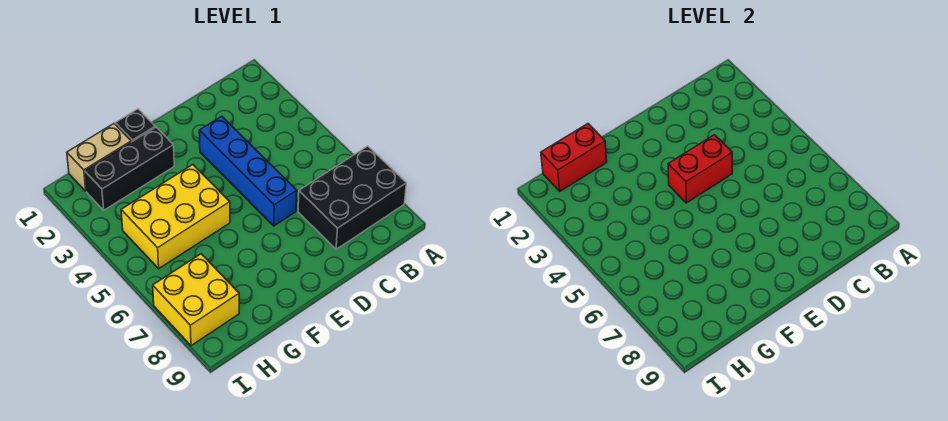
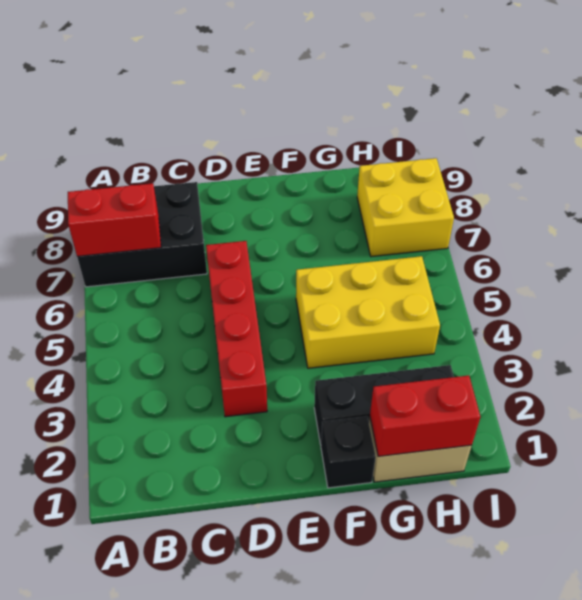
blue brick D3:D6 level 1 -> red brick D3:D6 level 1
red brick D4:E4 level 2 -> red brick A7:B7 level 2

